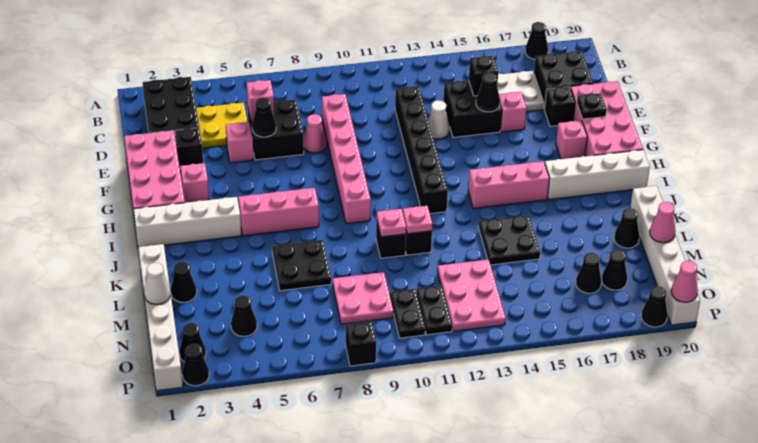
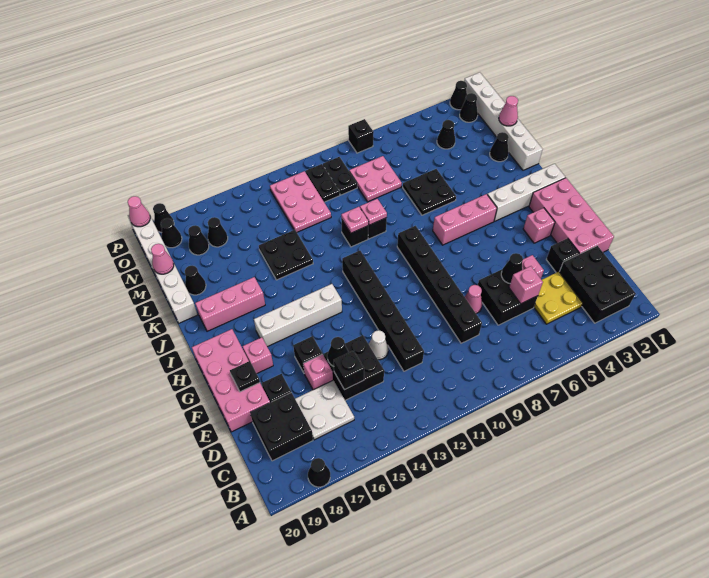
pink brick D9:I9 level 1 -> black brick D9:I9 level 1
none -> black brick F16 level 1
pink brick I14:I16 level 1 -> pink brick J17:J19 level 1
white brick I17:I20 level 1 -> white brick H14:H17 level 1
white cone M1 level 2 -> pink cone M1 level 2
none -> black cone O19 level 1

